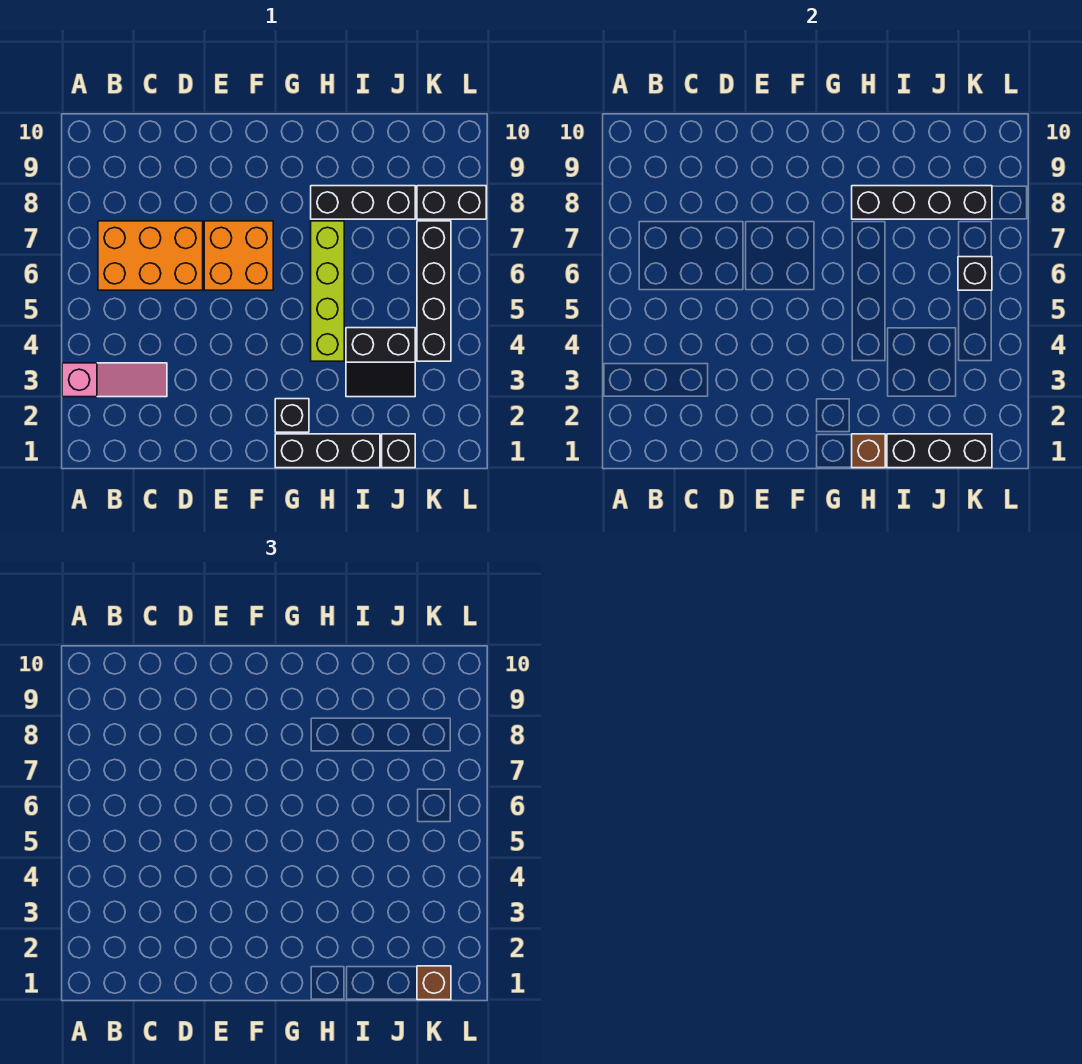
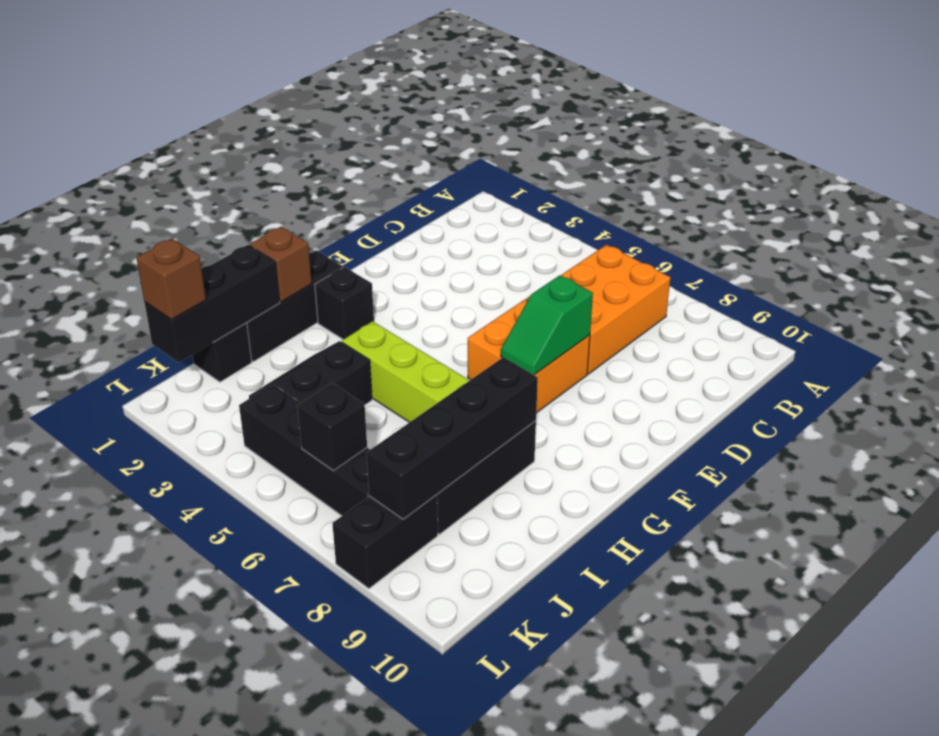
pink slope A3:C3 level 1 top A -> none
none -> green slope E7:F7 level 2 top E

